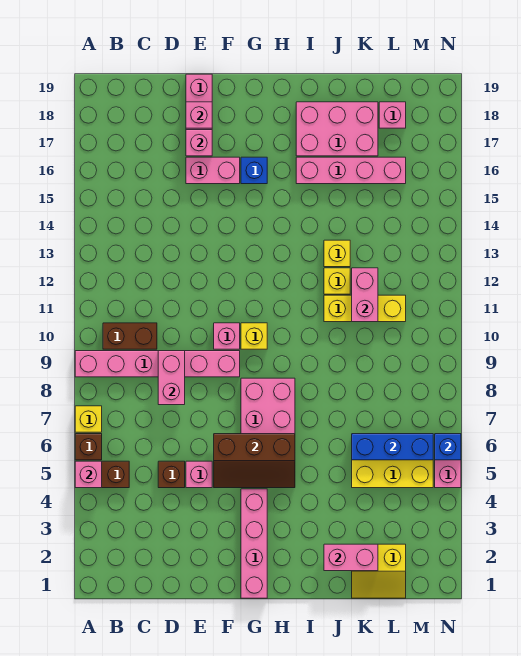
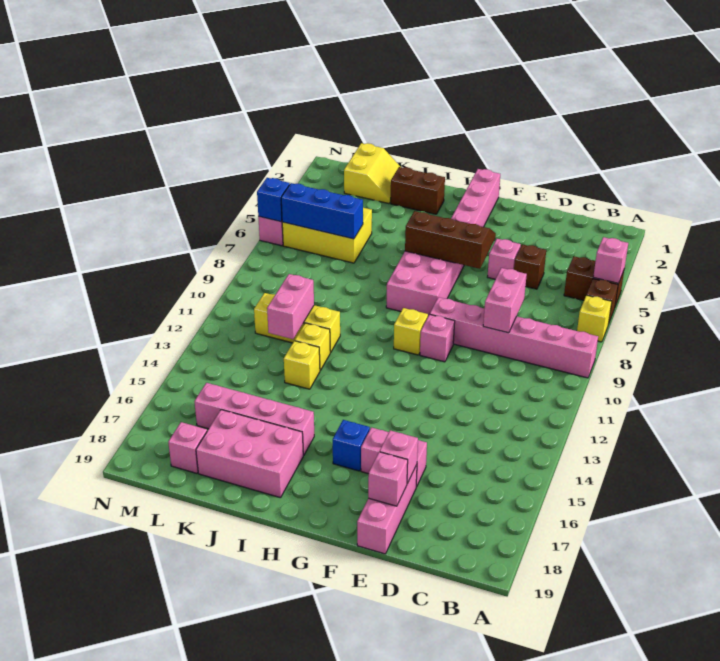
brown brick B10:C10 level 1 -> brown brick I2:J2 level 1
pink brick J2:K2 level 2 -> none
yellow slope K1:L2 level 1 top 2 -> yellow slope K1:L2 level 1 top L

